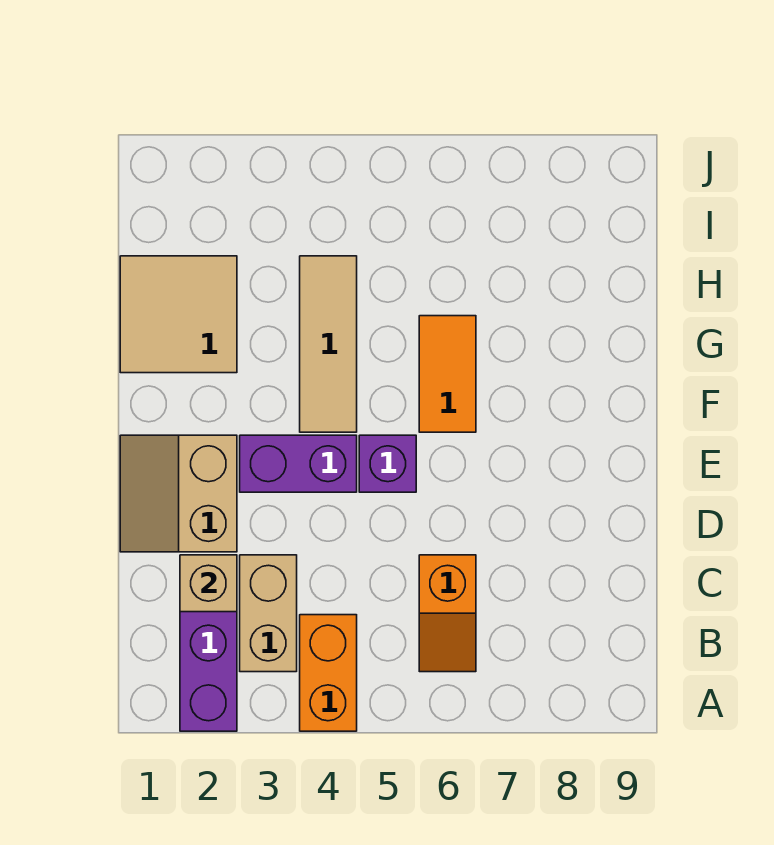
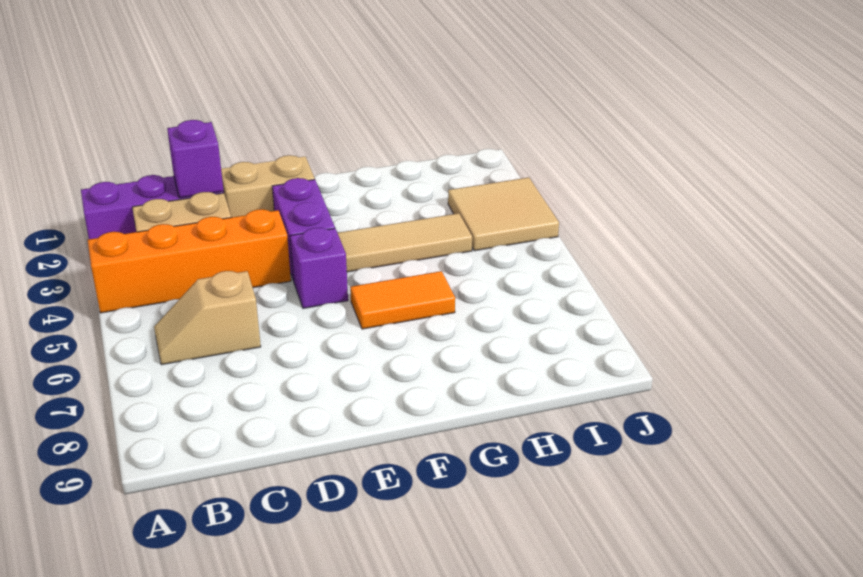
orange brick A4:B4 level 1 -> orange brick A4:D4 level 1
orange slope B6:C6 level 1 top C -> tan slope B6:C6 level 1 top C
tan brick C2 level 2 -> purple brick C2 level 2
tan tile G1:H2 level 1 -> tan tile I3:J4 level 1

